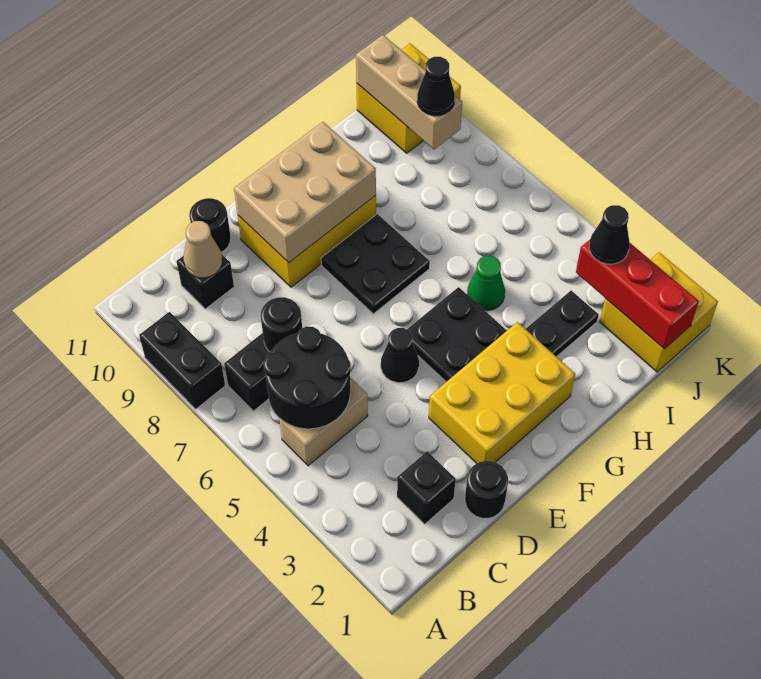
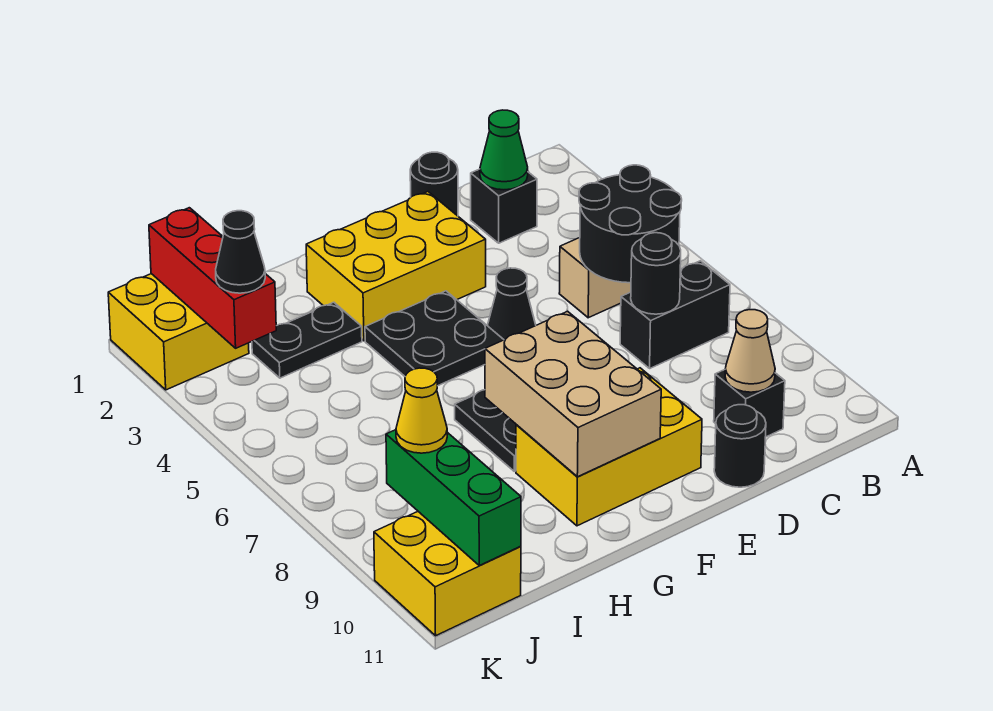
black brick A8:A9 level 1 -> none
tan brick E9:G10 level 2 -> tan brick F8:G10 level 2
green cone H5 level 1 -> green cone C2 level 2
tan brick J9:J11 level 2 -> green brick J9:J11 level 2
black cone J9 level 3 -> yellow cone J9 level 3

